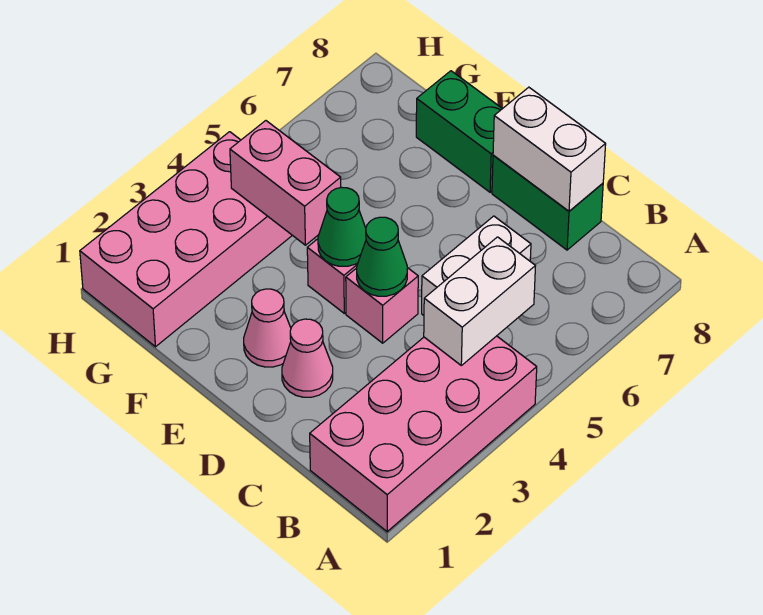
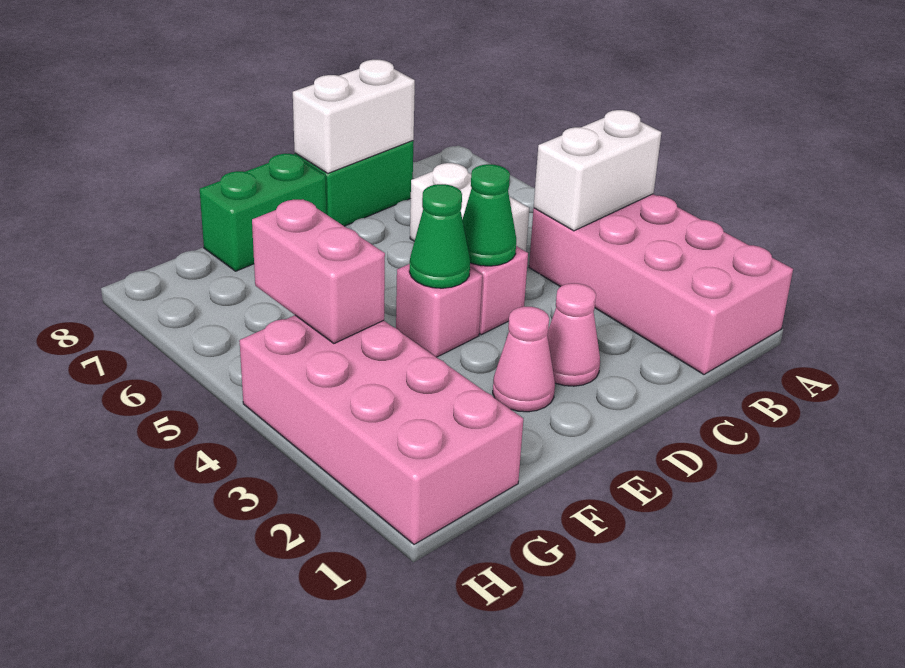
white brick B4:B5 level 2 -> white brick A4:B4 level 2
pink brick F4:G4 level 2 -> pink brick G4:G5 level 2

